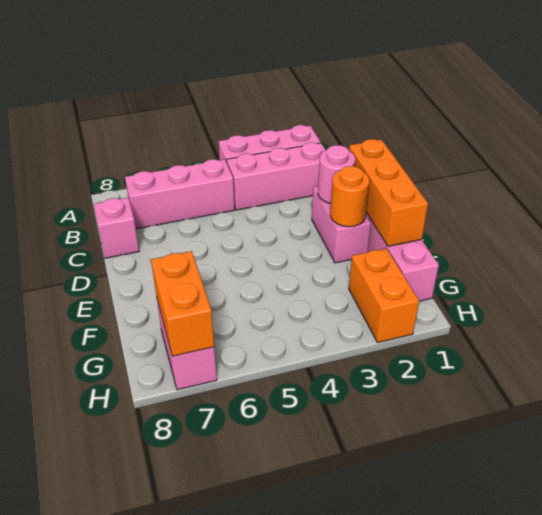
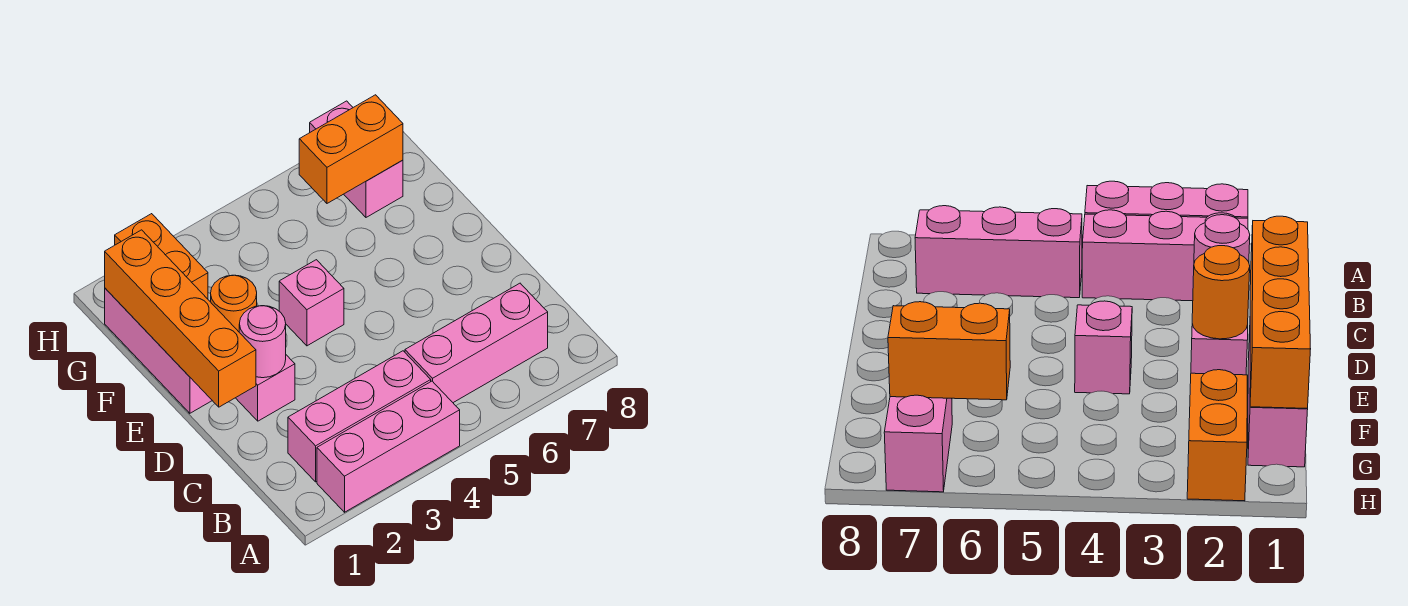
pink brick C8 level 1 -> pink brick E4 level 1
orange brick D1:F1 level 2 -> orange brick D1:G1 level 2
orange brick G7:H7 level 2 -> orange brick G6:G7 level 2

